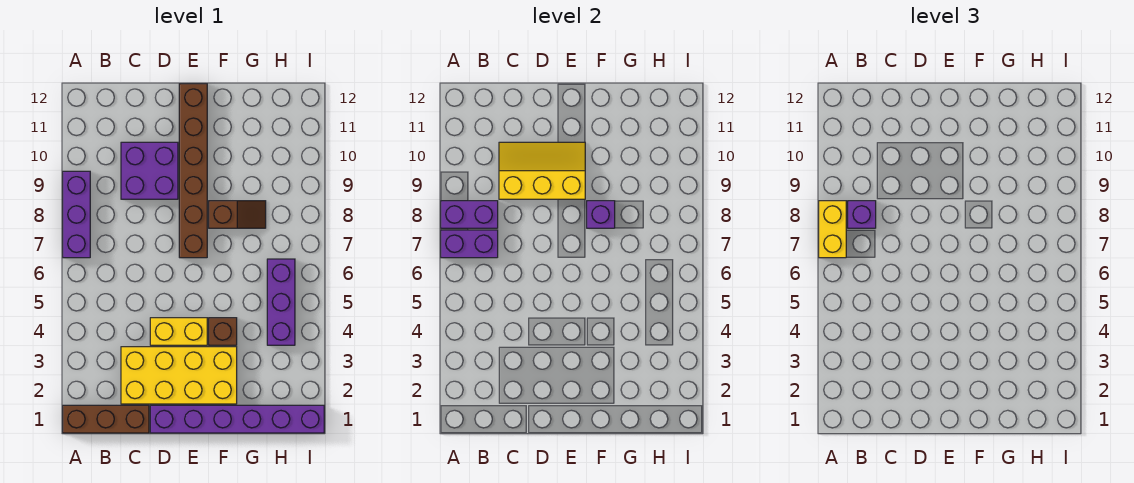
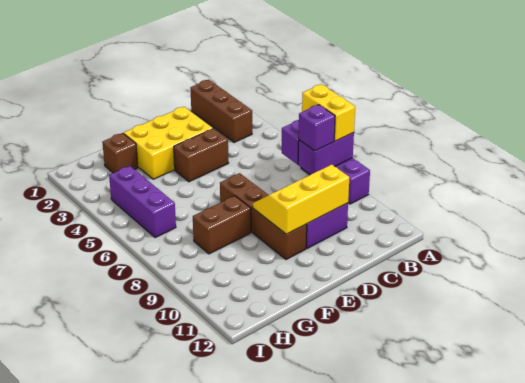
brown brick A1:C1 level 1 -> brown brick B1:B3 level 1
yellow brick C2:F3 level 1 -> yellow brick D2:F3 level 1
yellow slope C9:E10 level 2 top 9 -> yellow slope C9:E10 level 2 top 10
purple brick D1:I1 level 1 -> none
yellow brick D4:E4 level 1 -> brown brick D4:E4 level 1
brown brick E7:E12 level 1 -> brown brick E7:E10 level 1
brown brick F4 level 1 -> brown brick G2 level 1
brown slope F8:G8 level 1 top F -> brown brick F8:G8 level 1
purple brick F8 level 2 -> none

